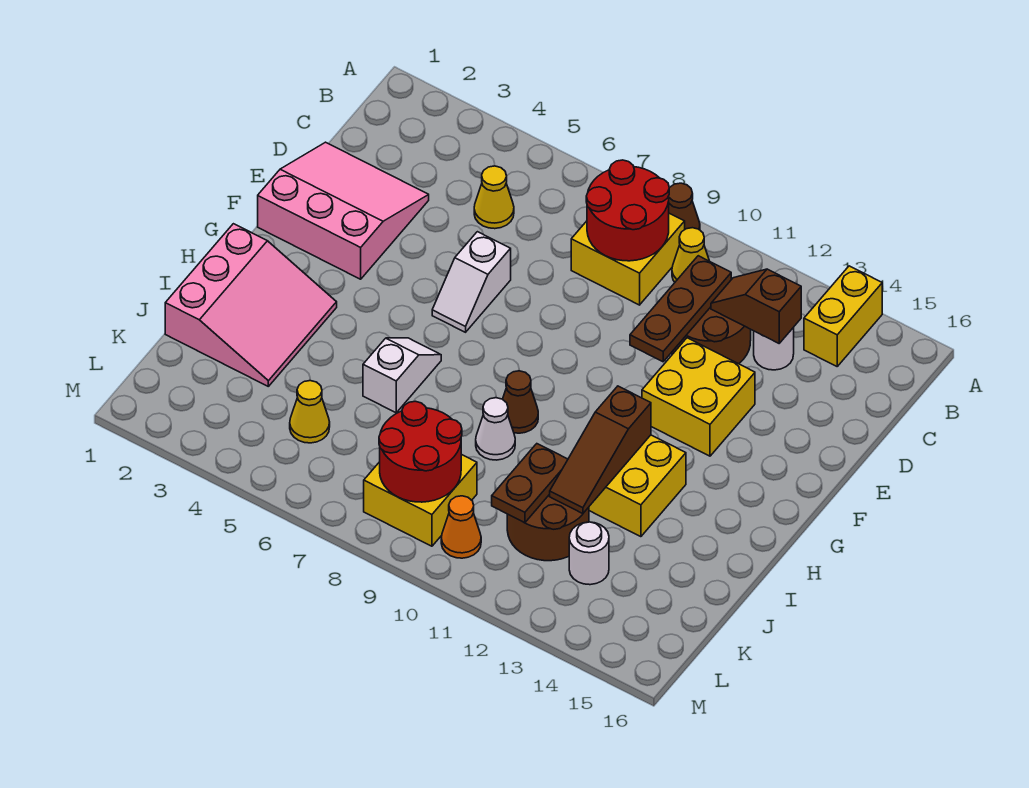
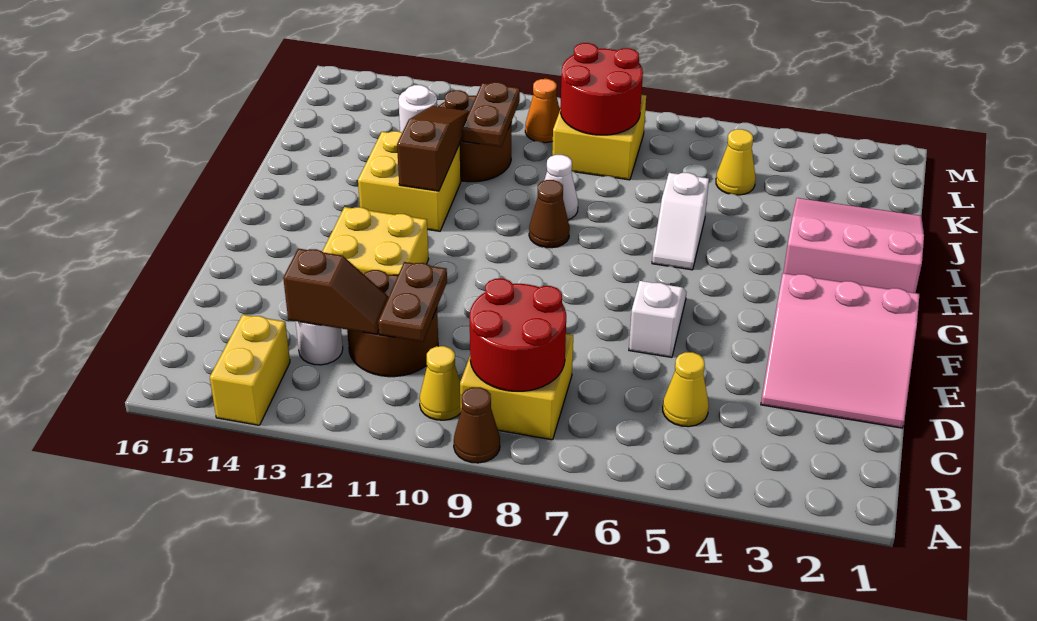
brown plate C11:E11 level 2 -> brown plate C11:D11 level 2
pink slope H1:J3 level 1 top 1 -> pink slope H1:J3 level 1 top H

